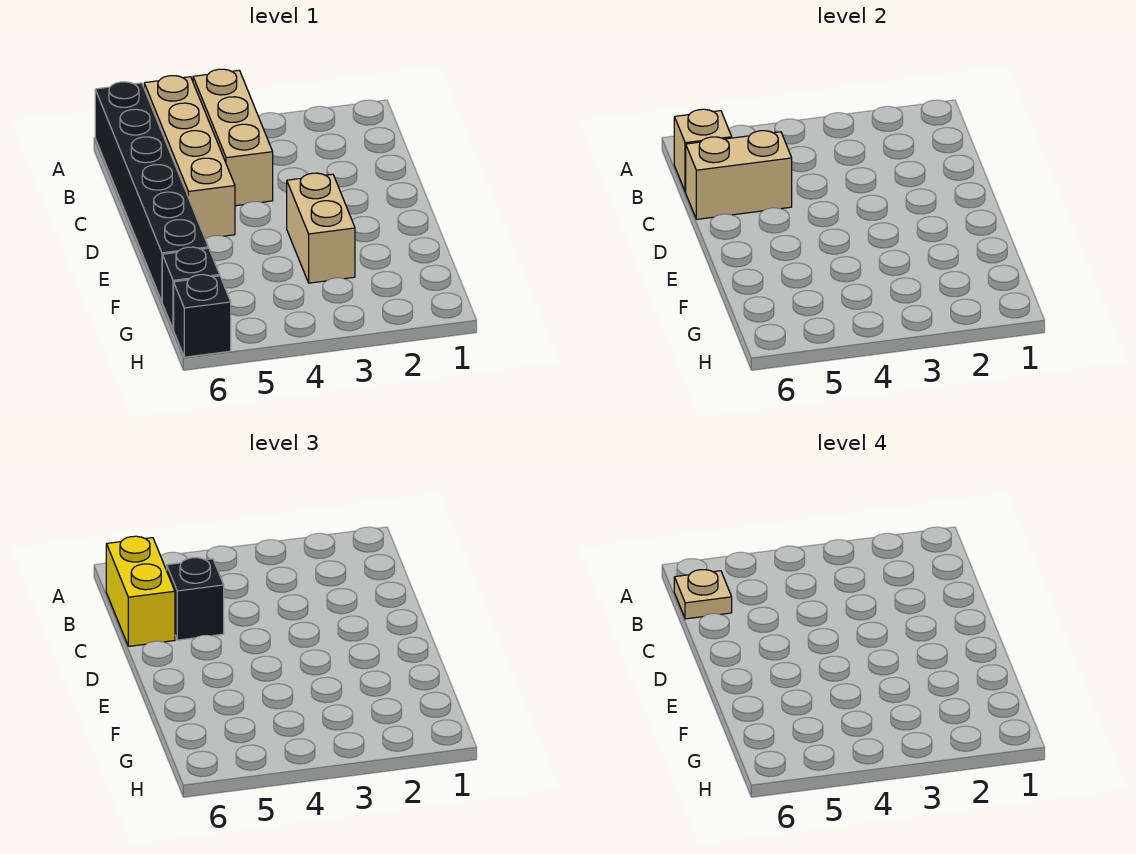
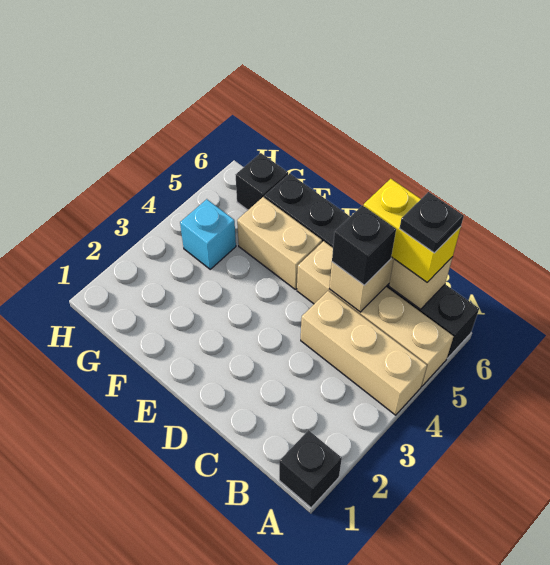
tan plate B6 level 4 -> black plate B6 level 4
tan brick E3:F3 level 1 -> tan brick E5:F5 level 1
none -> cyan brick G4 level 1
black brick H6 level 1 -> black brick A1 level 1

